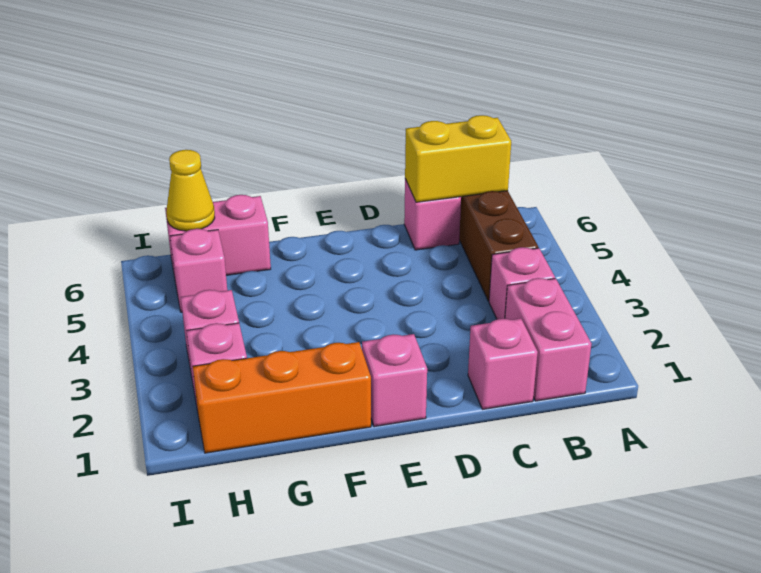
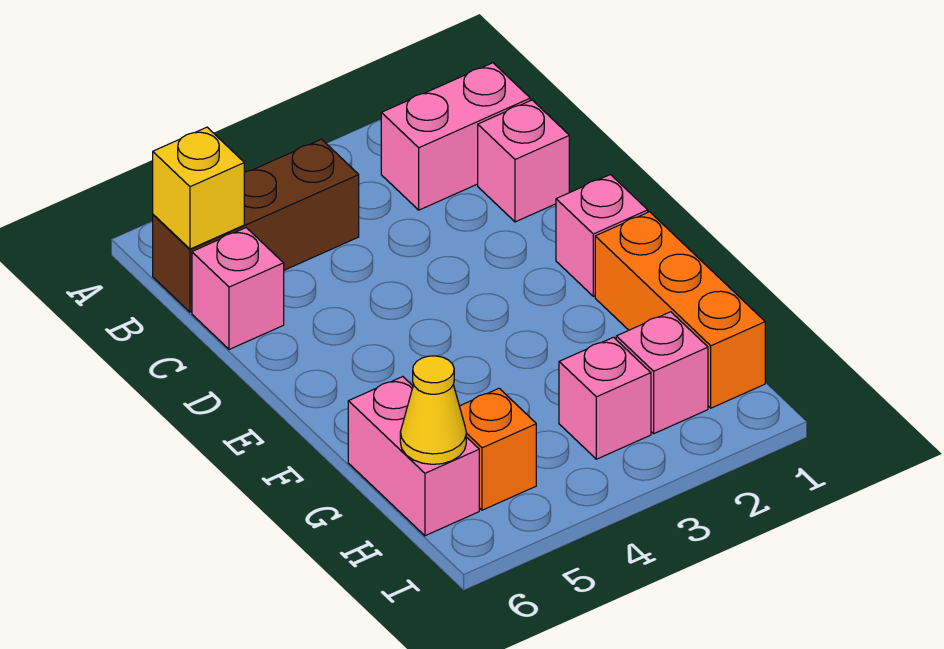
pink brick B3 level 1 -> none
yellow brick B6:C6 level 2 -> yellow brick B6 level 2
pink brick H5 level 1 -> orange brick H5 level 1

